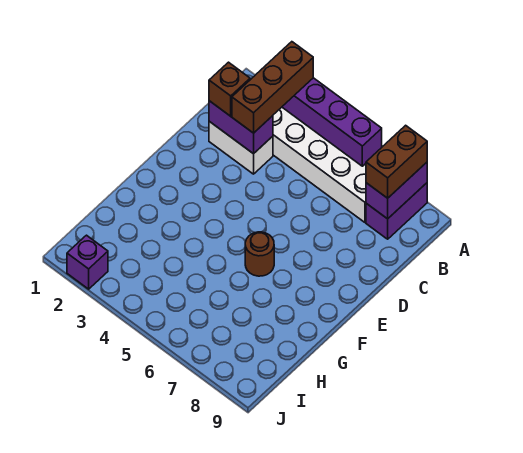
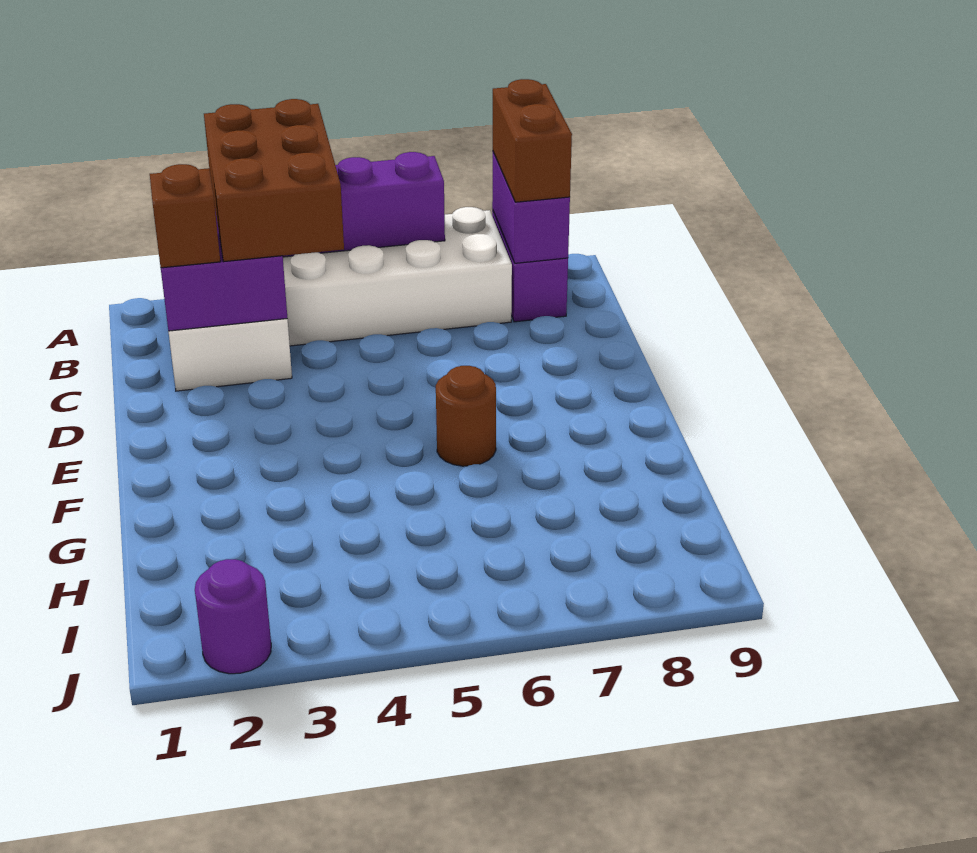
brown brick A3:C3 level 3 -> brown brick A3:C4 level 3
purple brick J2 level 1 -> purple round brick J2 level 1

